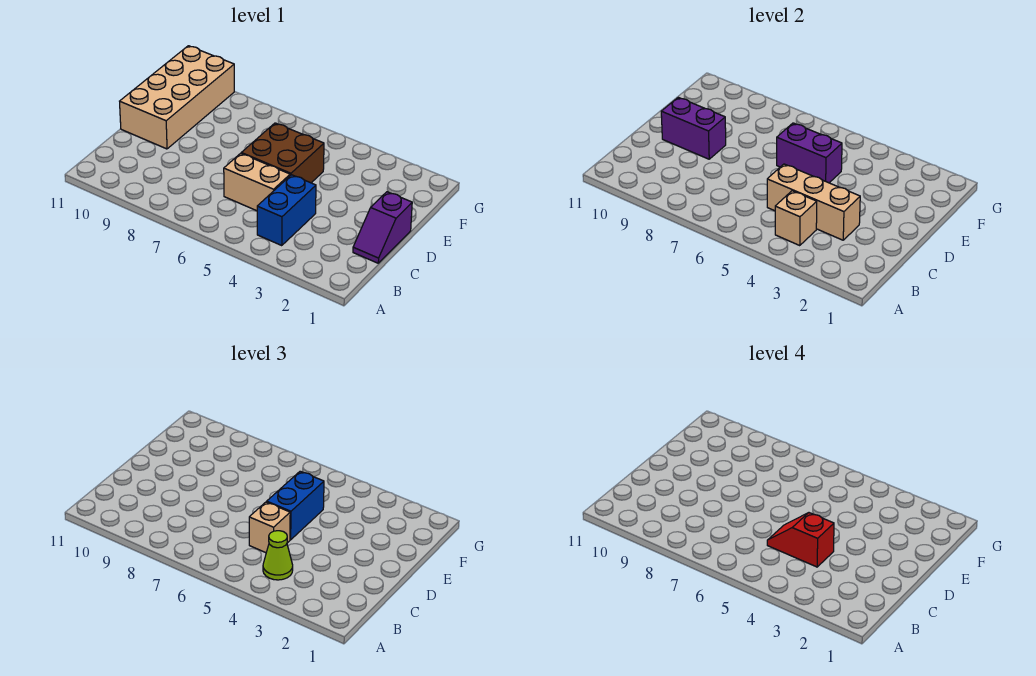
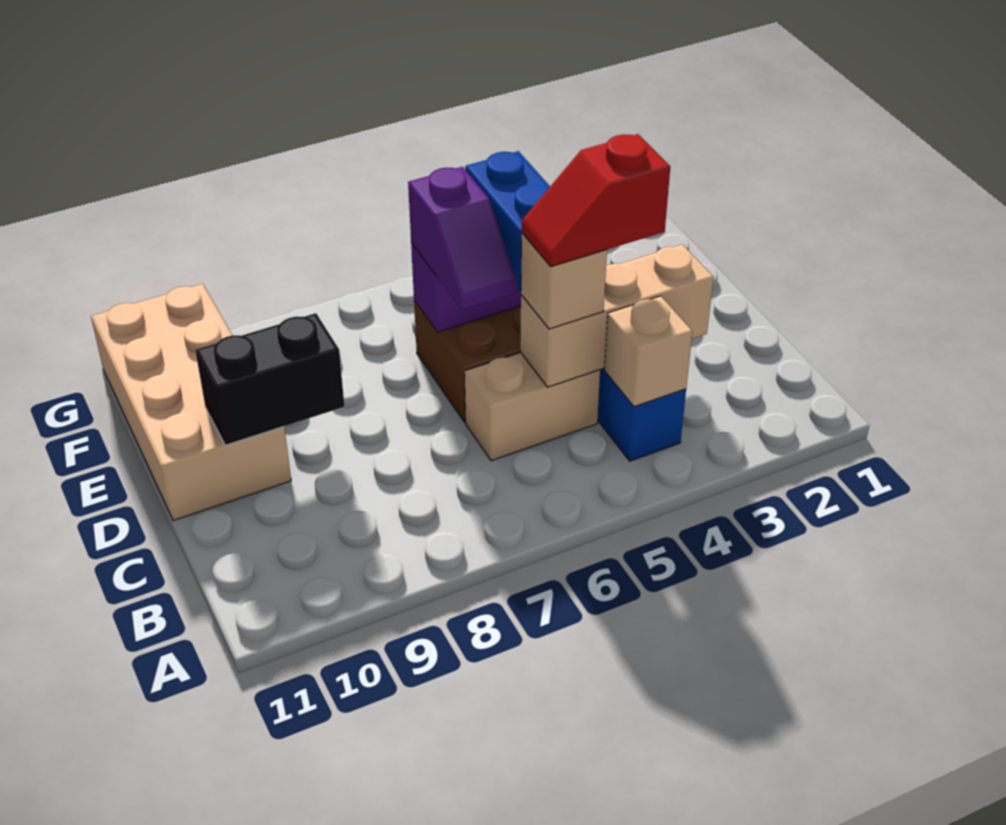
lime cone B4 level 3 -> none
purple slope C1:D1 level 1 top D -> purple slope D6:E6 level 3 top E
purple brick D9:D10 level 2 -> black brick D9:D10 level 2

